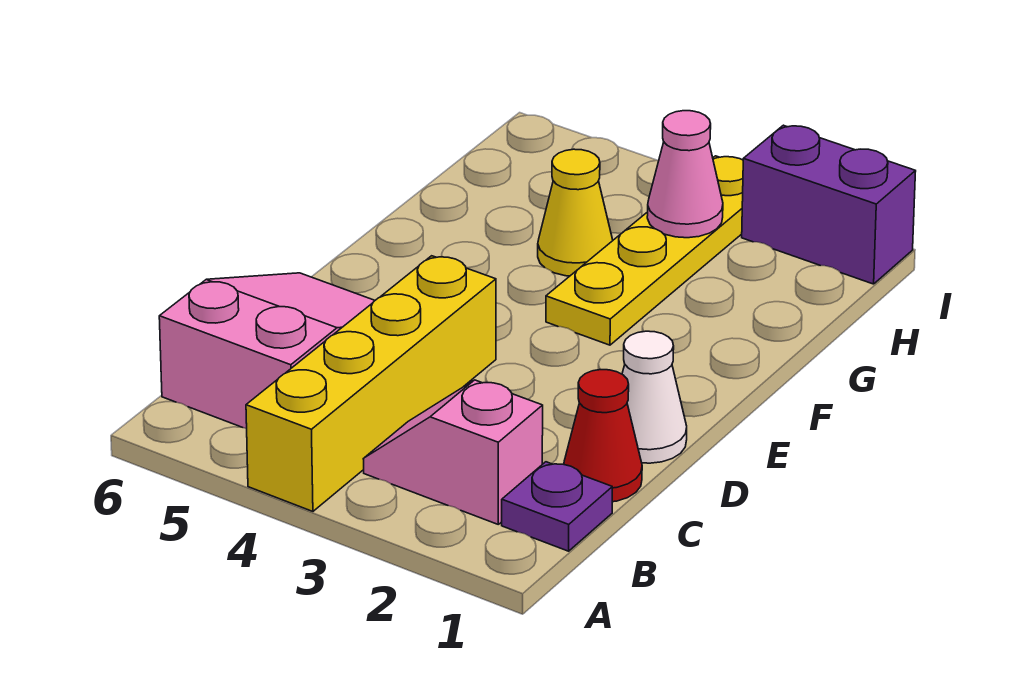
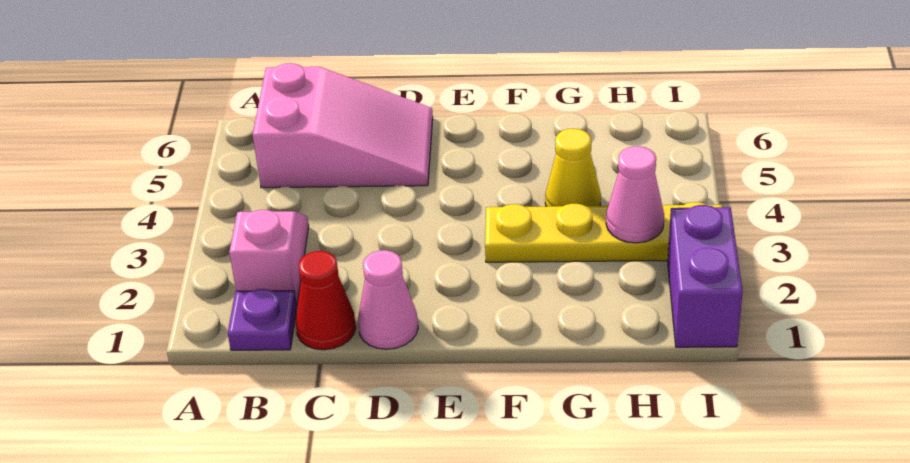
yellow brick A4:D4 level 1 -> none
white cone D1 level 1 -> pink cone D1 level 1

